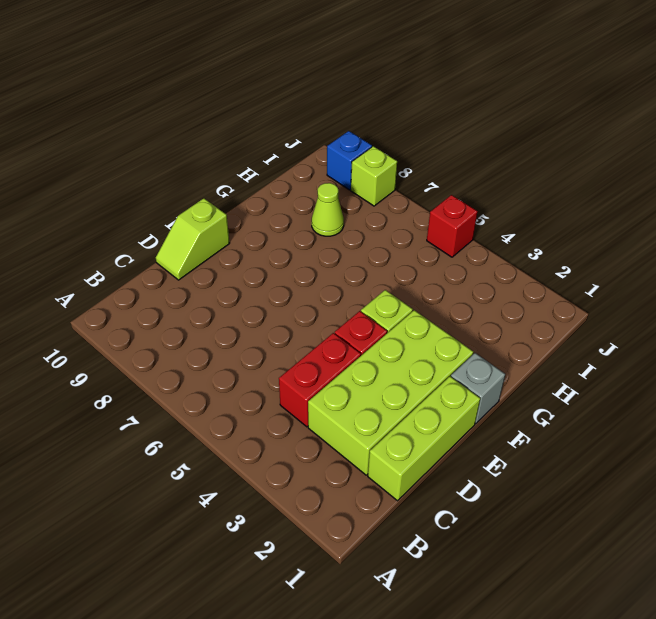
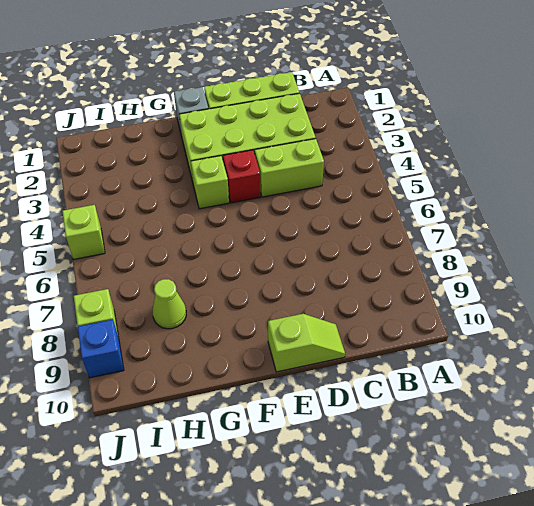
red brick C4:D4 level 1 -> lime brick C4:D4 level 1
red brick J5 level 1 -> lime brick J5 level 1

